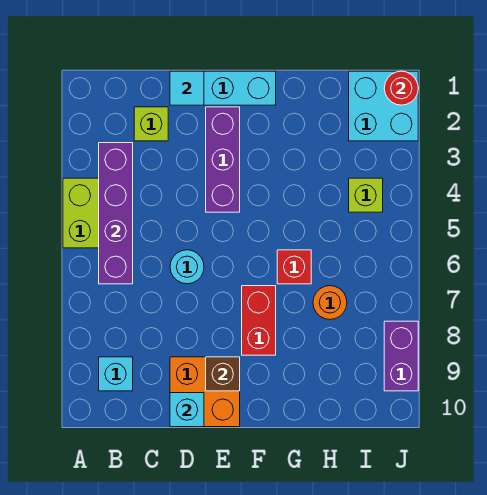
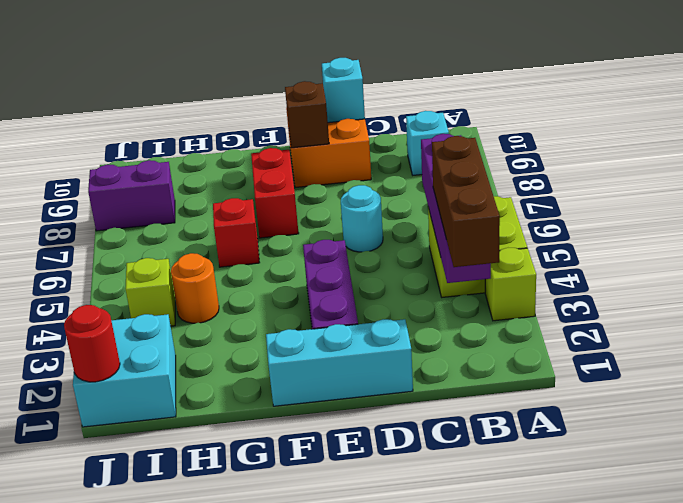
none -> brown brick B2:B4 level 3
lime brick C2 level 1 -> lime brick A3 level 1
cyan tile D1 level 2 -> none
orange round brick H7 level 1 -> orange round brick H4 level 1
purple brick J8:J9 level 1 -> purple brick I8:J8 level 1

